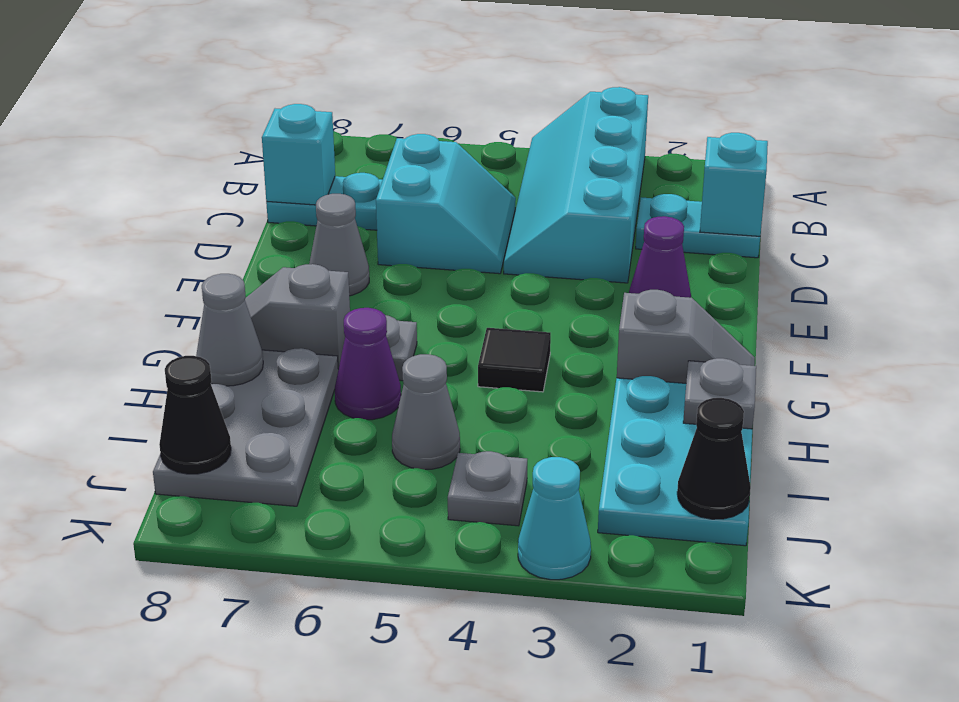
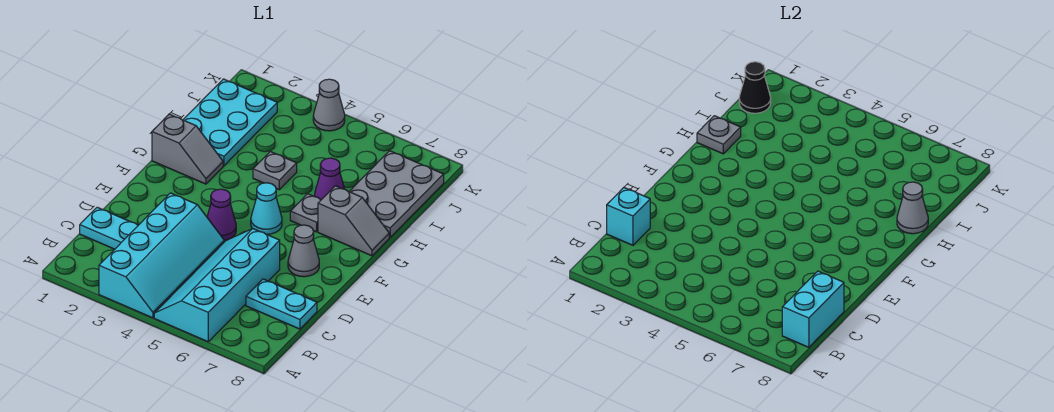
cyan slope C5:D6 level 1 top 6 -> cyan slope A5:D6 level 1 top 6
cyan brick C8 level 2 -> cyan brick B8:C8 level 2
purple cone E2 level 1 -> purple cone E4 level 1
grey slope G1:G2 level 1 top 2 -> grey slope G1:G2 level 1 top 1
black tile G4 level 1 -> none
grey cone I5 level 1 -> grey cone K4 level 1
grey plate J4 level 1 -> grey plate H4 level 1
black cone J8 level 2 -> none
cyan cone K3 level 1 -> cyan cone F5 level 1

